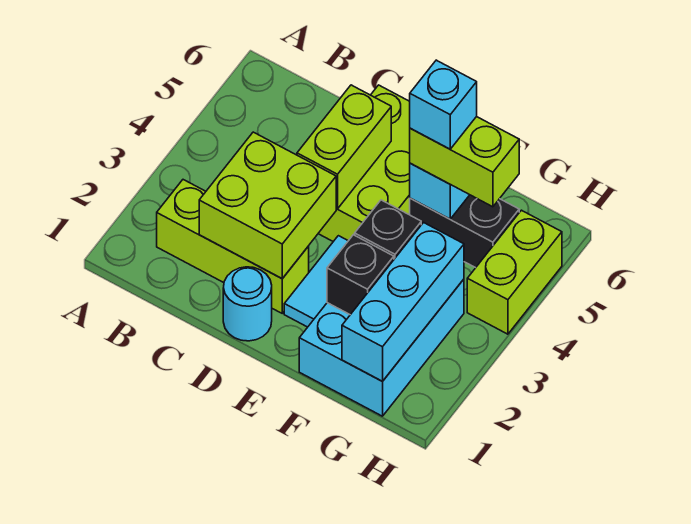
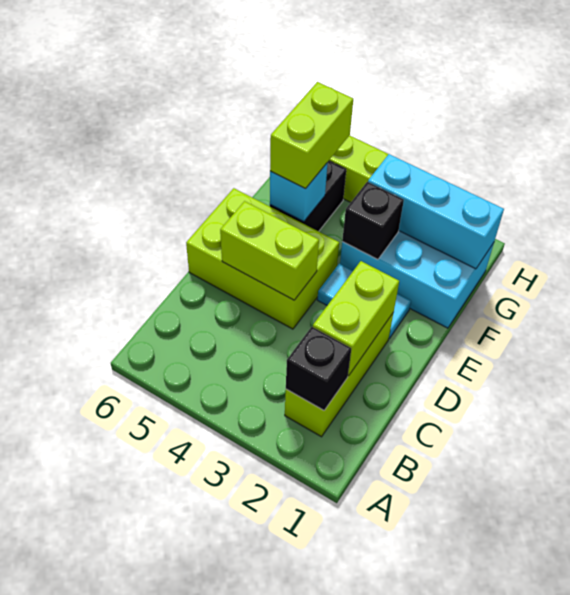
lime brick C2:D3 level 2 -> lime brick C2:D2 level 2
cyan round brick D1 level 1 -> none
black brick F2 level 2 -> black brick B2 level 2
cyan brick F5 level 4 -> none

